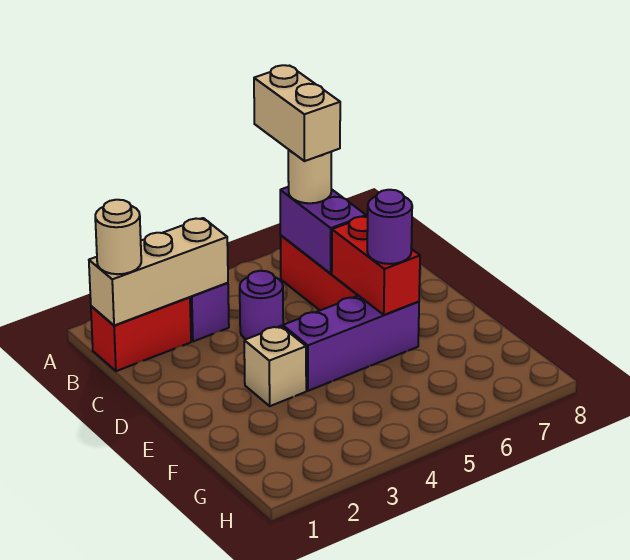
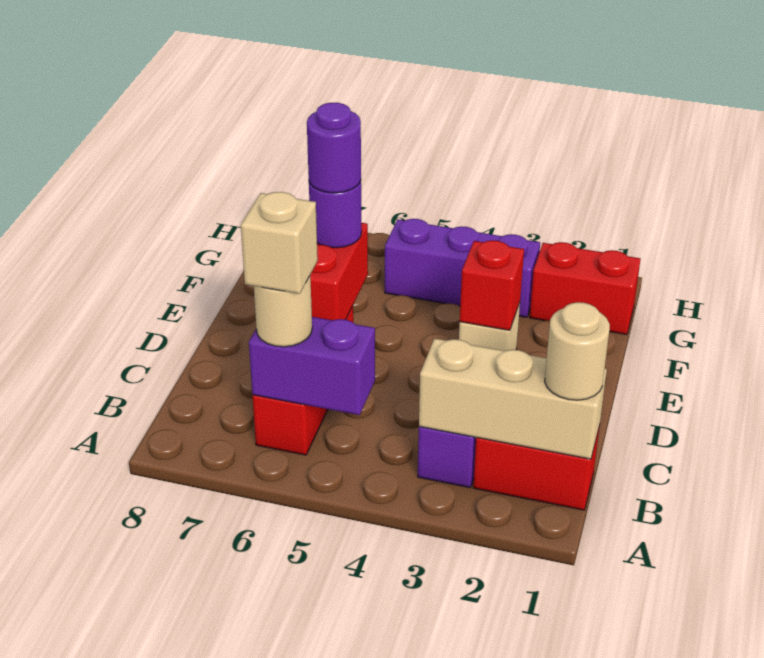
tan brick A6:B6 level 4 -> tan brick B6 level 4
purple brick B6:C6 level 2 -> purple brick B5:B6 level 2
purple round brick C4 level 1 -> purple round brick E6 level 4
none -> red brick E3 level 2
purple brick E4:E6 level 1 -> purple brick G3:G5 level 1
none -> red brick G1:G2 level 1

